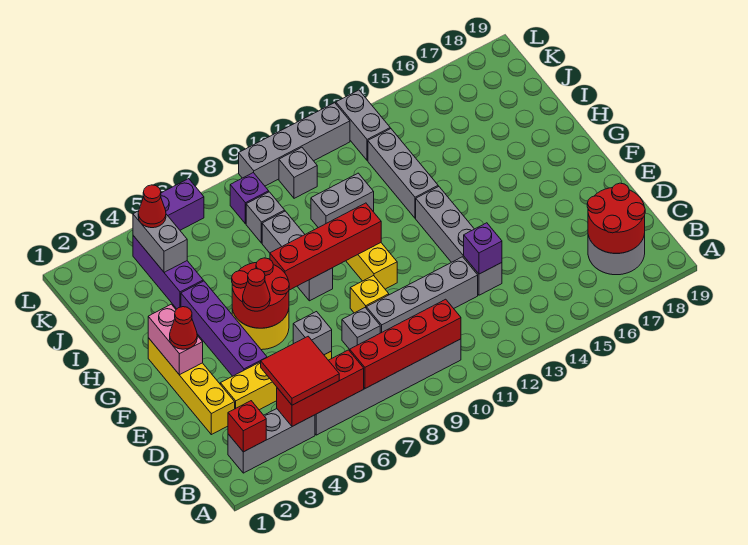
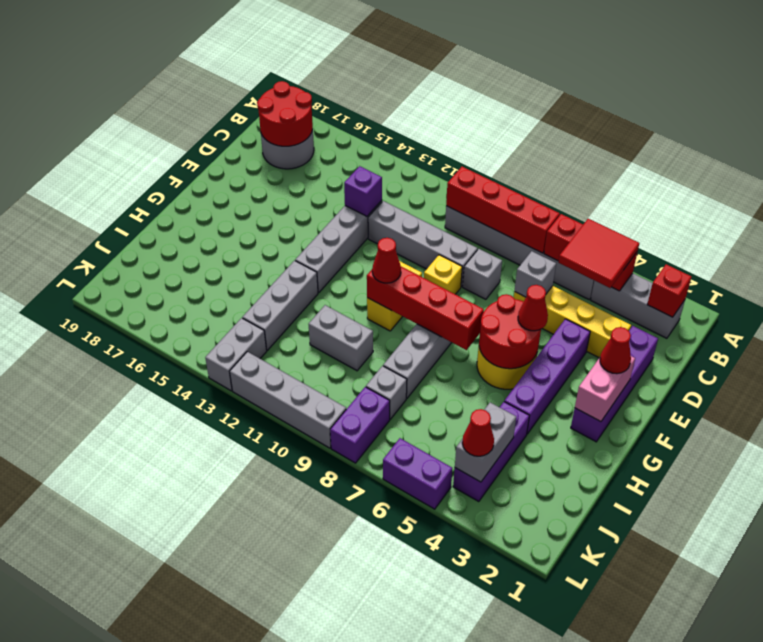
yellow brick D2:G2 level 1 -> purple brick D2:G2 level 1
none -> red cone G10 level 3
purple brick K8 level 1 -> purple brick K8:L8 level 1
grey brick K10 level 1 -> none

